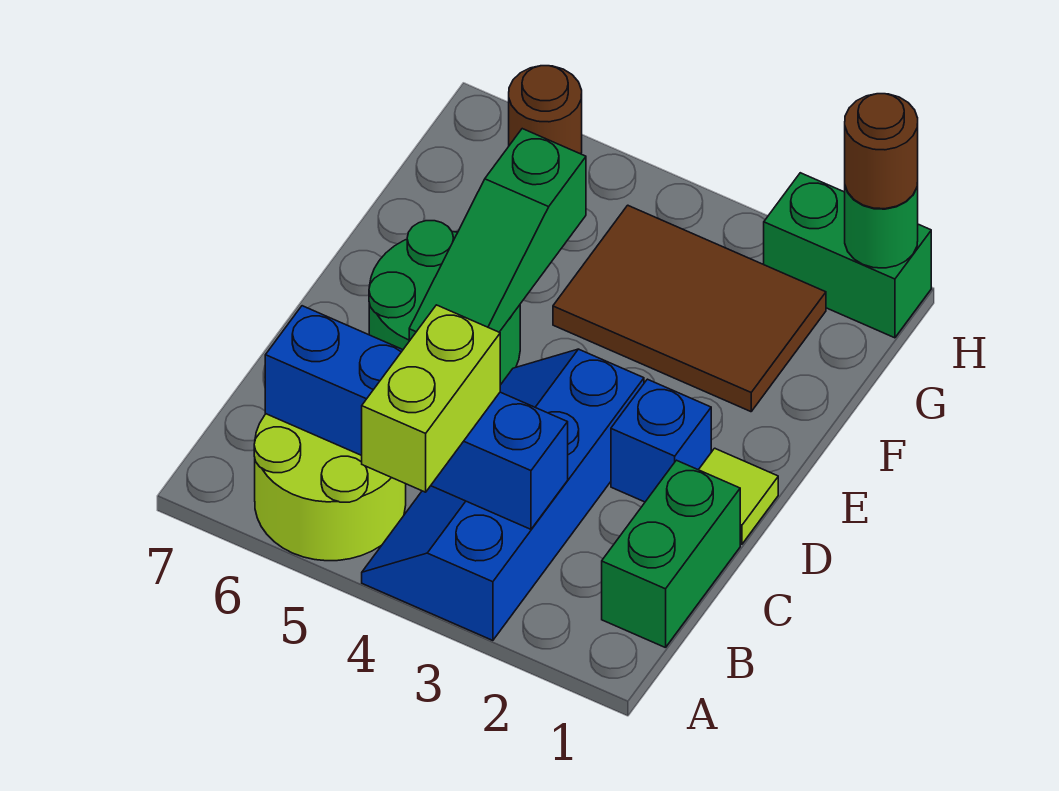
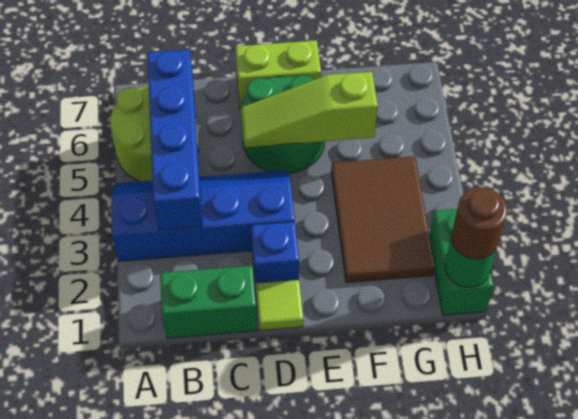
lime brick A4:B4 level 3 -> lime brick D7:E7 level 1
green slope D5:F5 level 2 top F -> lime slope D5:F5 level 2 top F
brown round brick H6 level 1 -> none

